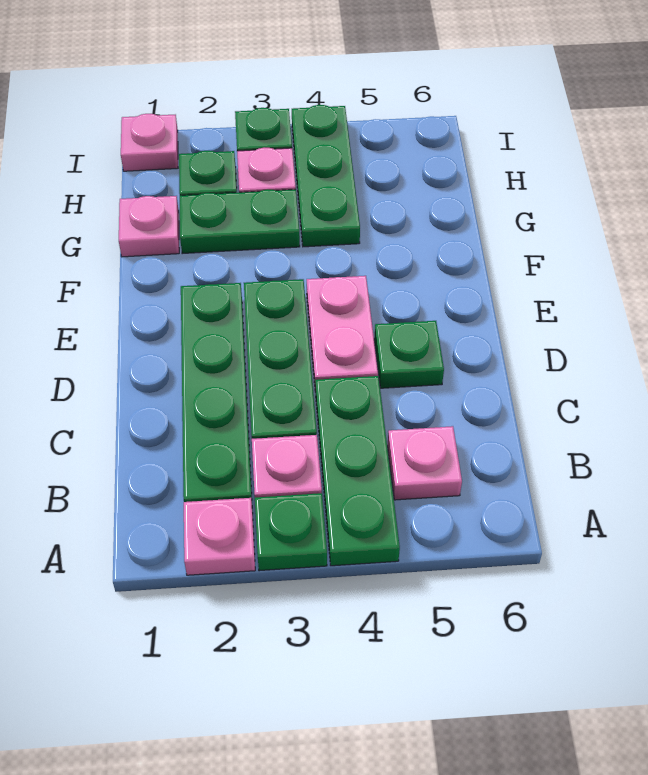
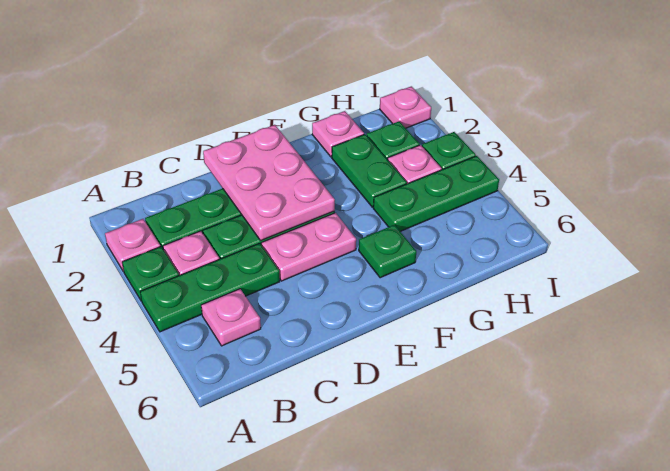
none -> pink plate D1:E3 level 2
green plate D5 level 1 -> green plate F5 level 1

